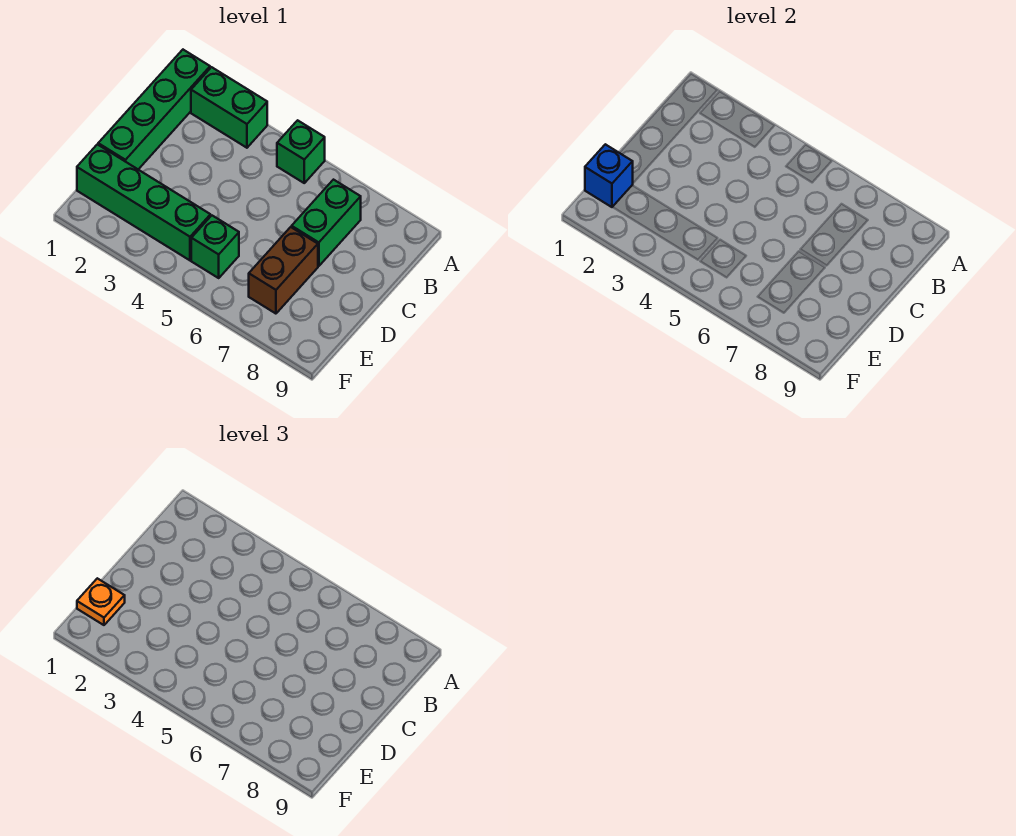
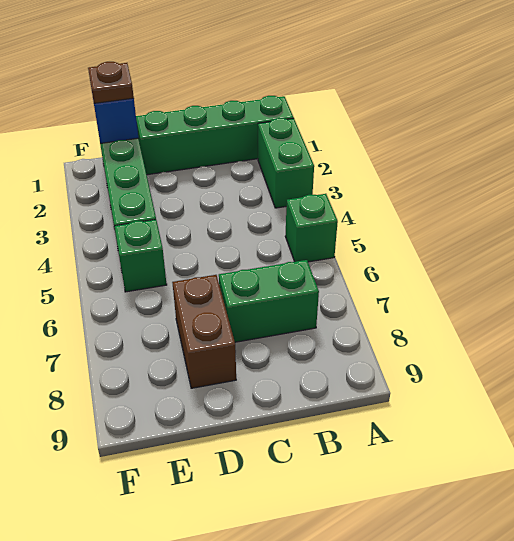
brown brick D7:E7 level 1 -> brown brick D7:D8 level 1
orange plate E1 level 3 -> brown plate E1 level 3

